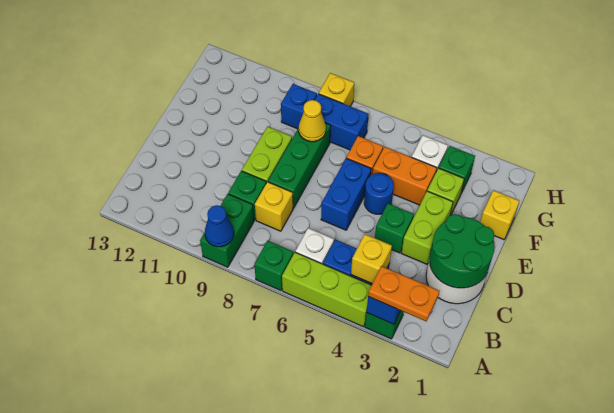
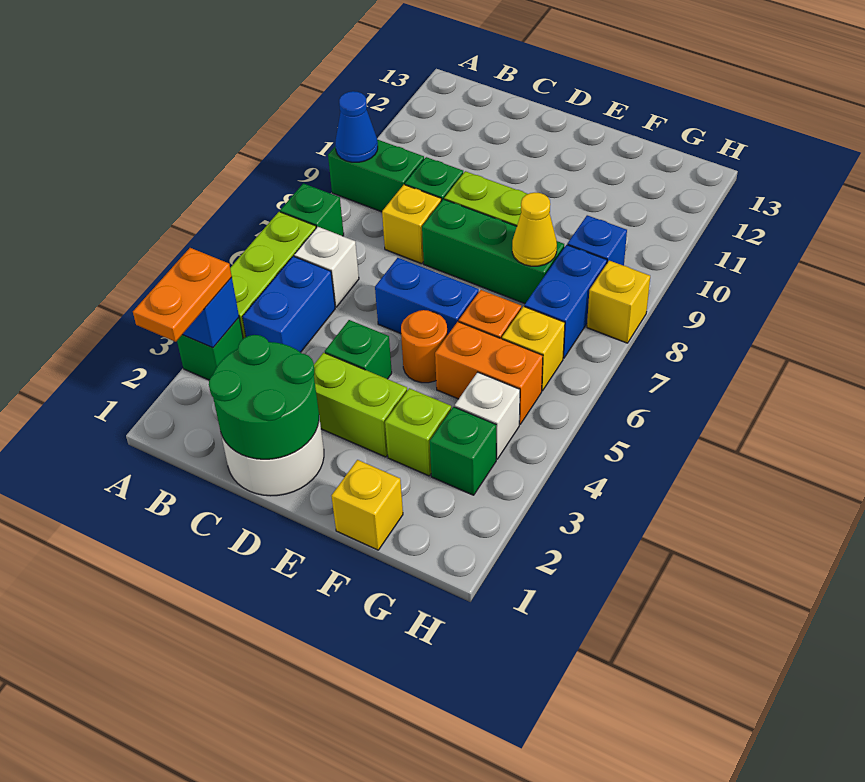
yellow brick B4 level 2 -> yellow brick G6 level 1
blue round brick E5 level 1 -> orange round brick E5 level 1
orange brick F4:F5 level 1 -> orange brick F5:G5 level 1

